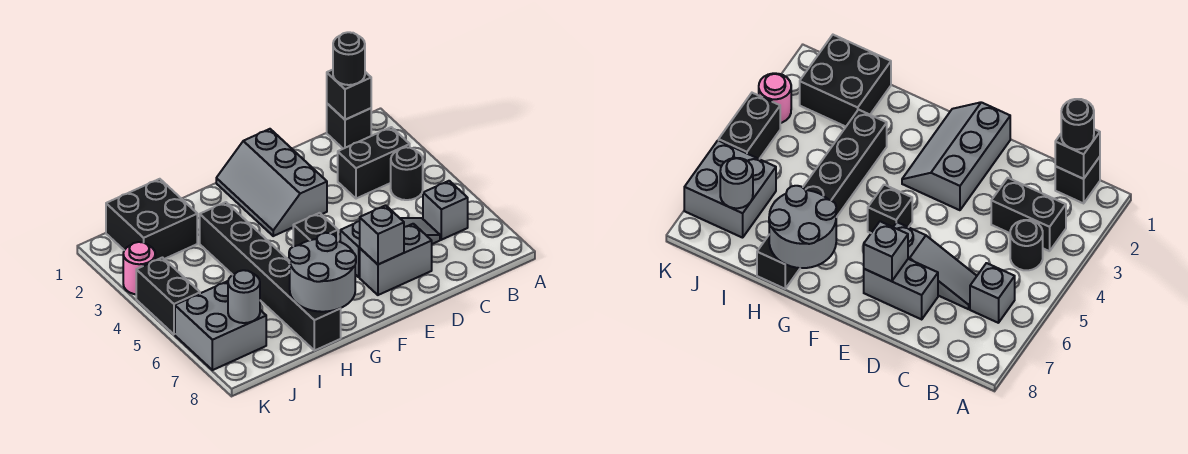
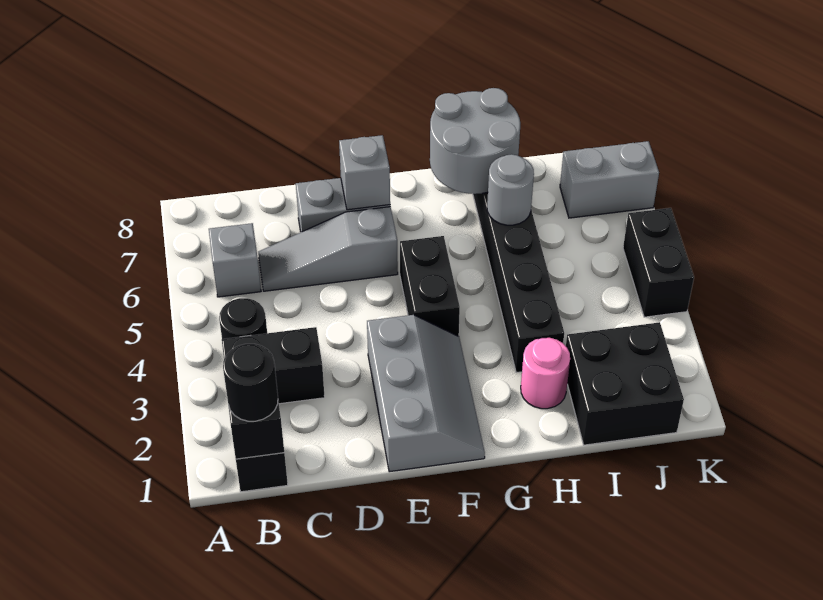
black brick F5 level 1 -> black brick F4:F5 level 1
grey brick J6:K7 level 1 -> grey brick J7:K7 level 1
grey round brick J7 level 2 -> grey round brick H6 level 2
pink round brick K3 level 1 -> pink round brick H2 level 1

